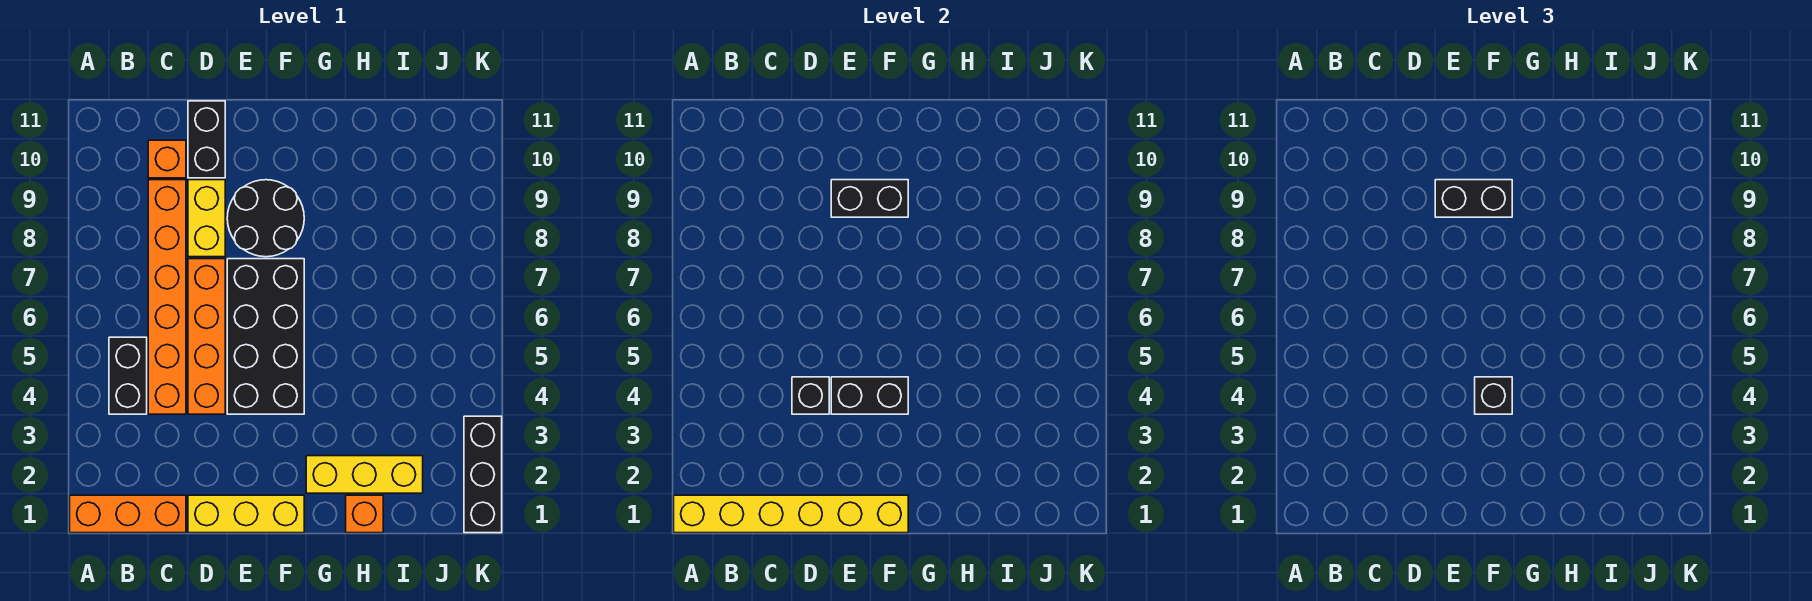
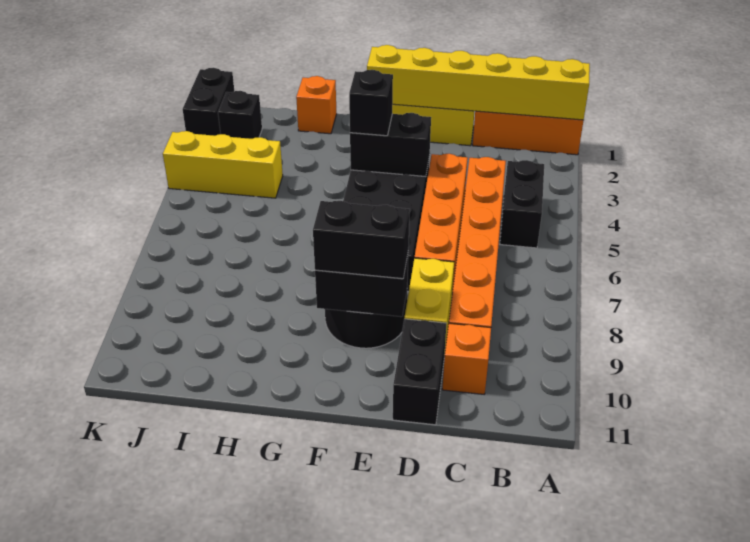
black brick D4 level 2 -> black brick J2 level 1
yellow brick G2:I2 level 1 -> yellow brick I4:K4 level 1
black brick K1:K3 level 1 -> black brick K1:K2 level 1

